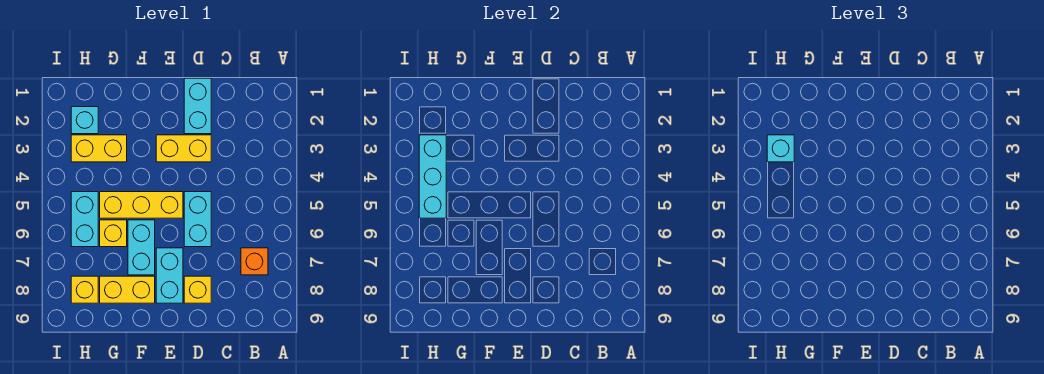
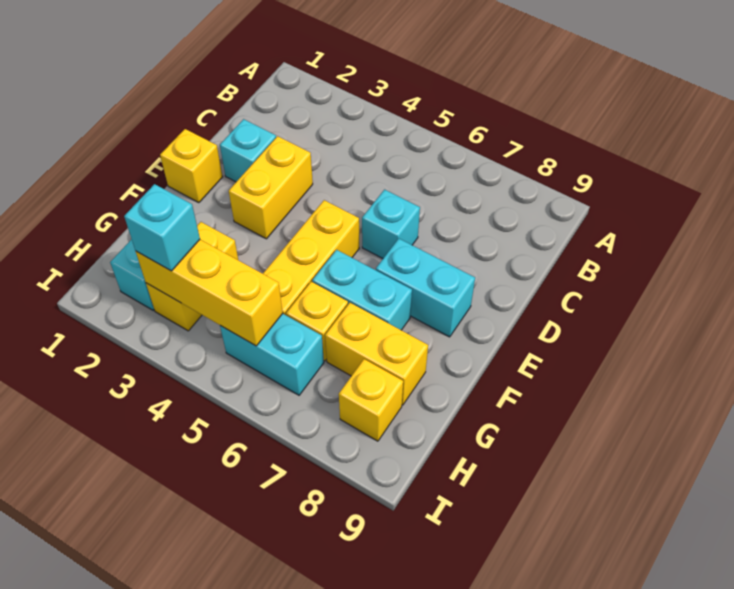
orange brick B7 level 1 -> none
cyan brick D1:D2 level 1 -> cyan brick D2 level 1
cyan brick D5:D6 level 1 -> cyan brick D6 level 1
yellow brick D8 level 1 -> yellow brick E1 level 1
yellow brick F8:G8 level 1 -> yellow brick G7:G8 level 1
cyan brick H3:H5 level 2 -> yellow brick H3:H5 level 2

